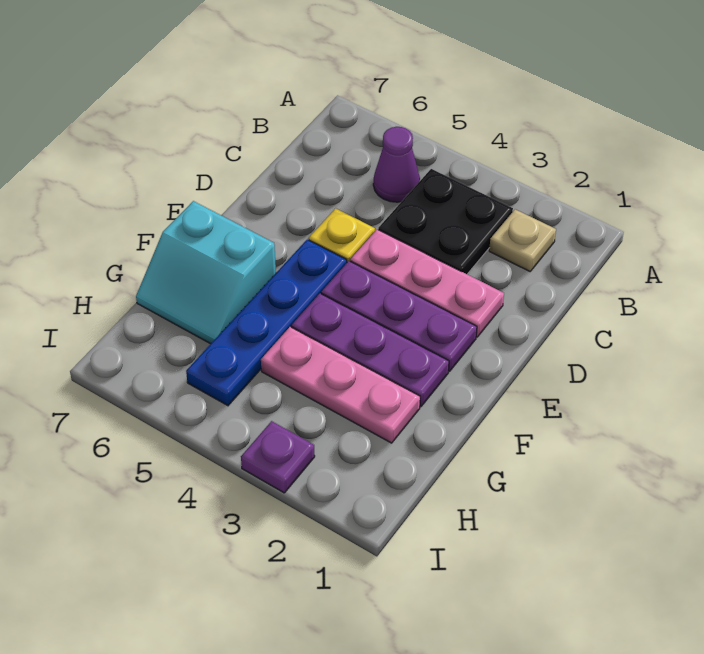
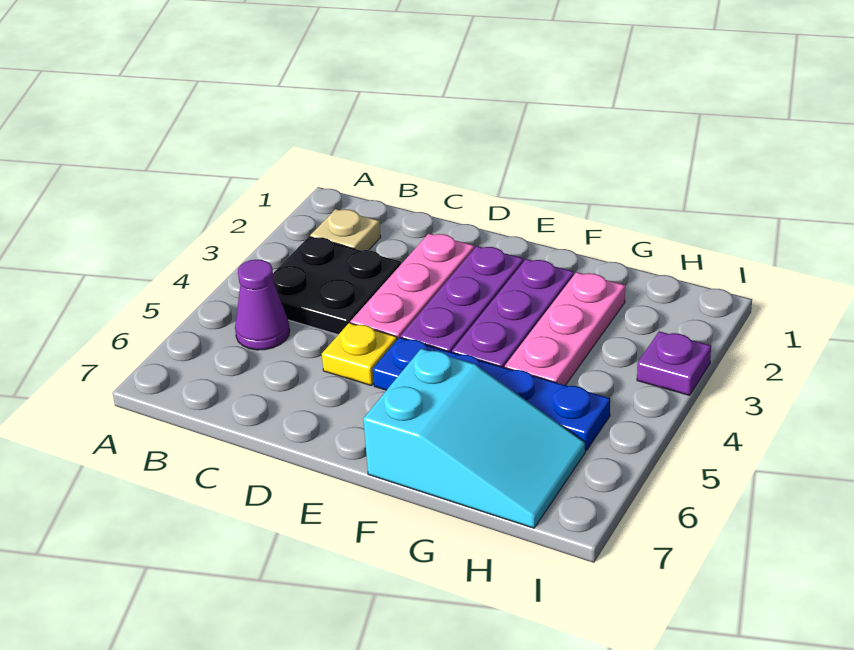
cyan slope F6:G7 level 1 top F -> cyan slope F6:H7 level 1 top F

